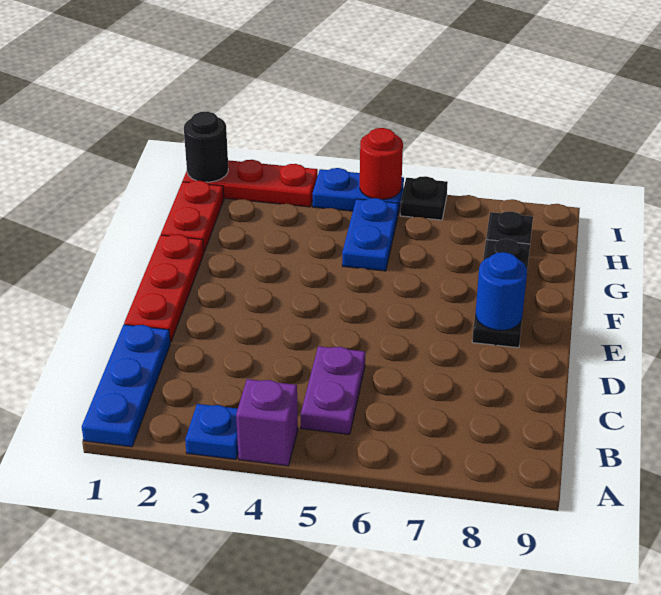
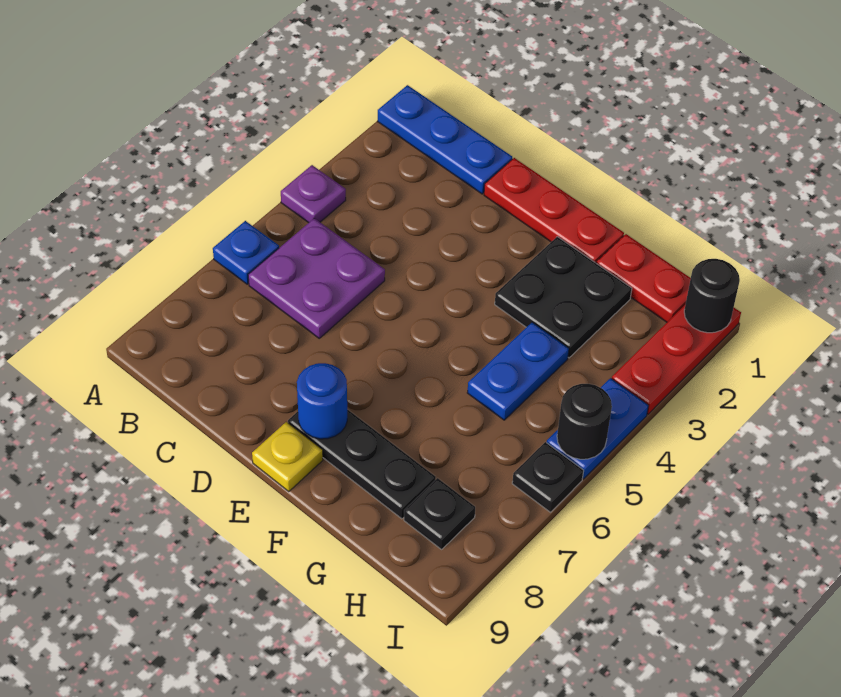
blue plate A3 level 1 -> blue plate A6 level 1
purple brick A4 level 1 -> purple plate A4 level 1
purple plate B5:C5 level 1 -> purple plate B5:C6 level 1
none -> yellow plate E9 level 1
none -> black plate F2:G3 level 1
blue plate G5:H5 level 1 -> blue plate G4:G5 level 1
red round brick I5 level 2 -> black round brick I5 level 2

